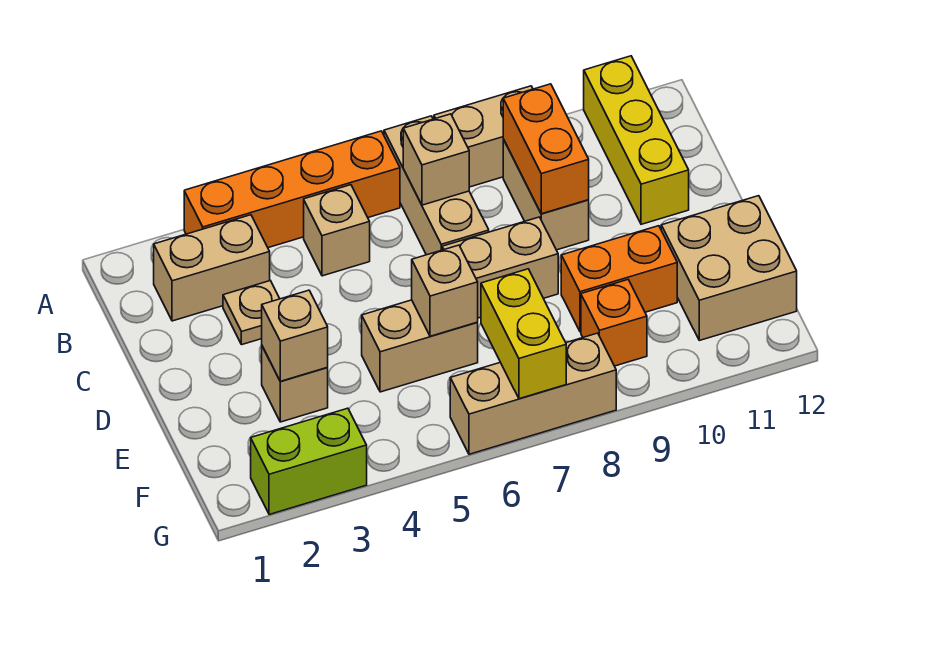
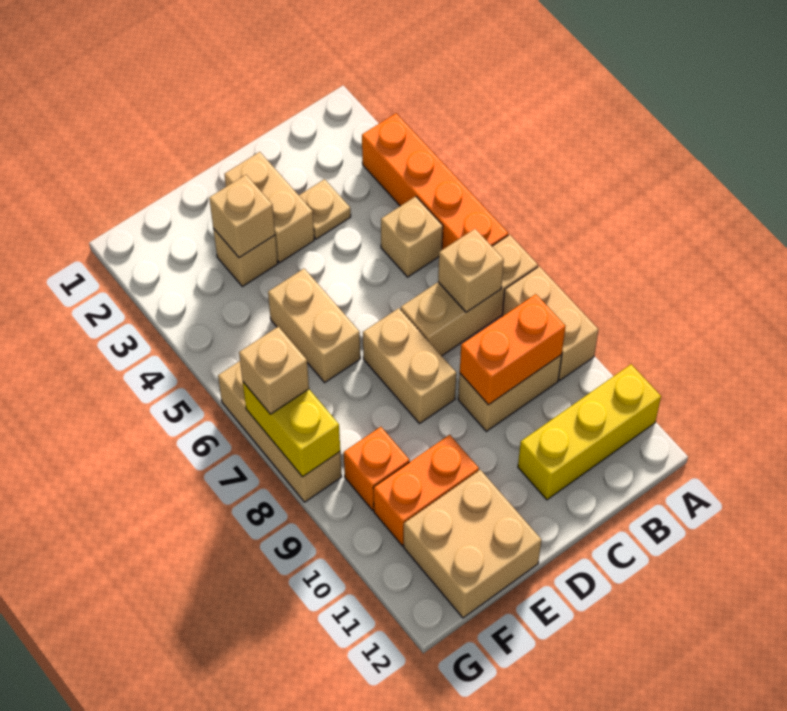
tan brick B2:B3 level 1 -> tan brick D2:D3 level 1
tan brick E6 level 2 -> tan brick G7 level 3
orange brick E9:E10 level 1 -> orange brick E10:F10 level 1
yellow brick F7:G7 level 2 -> yellow brick G7:G8 level 2
lime brick G2:G3 level 1 -> none

